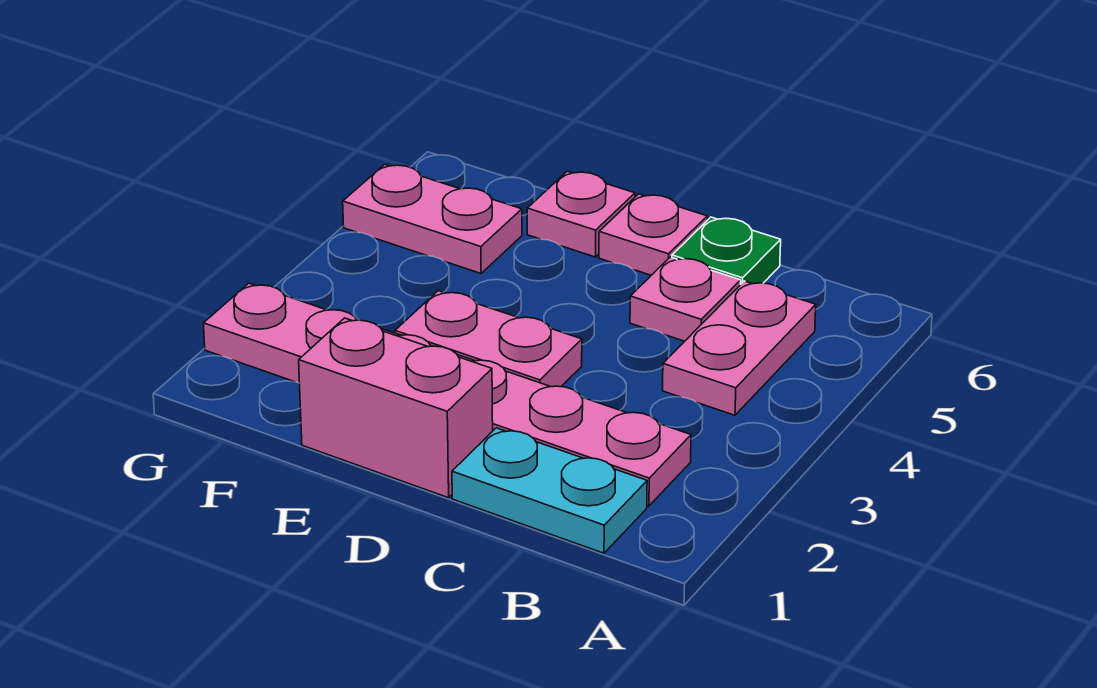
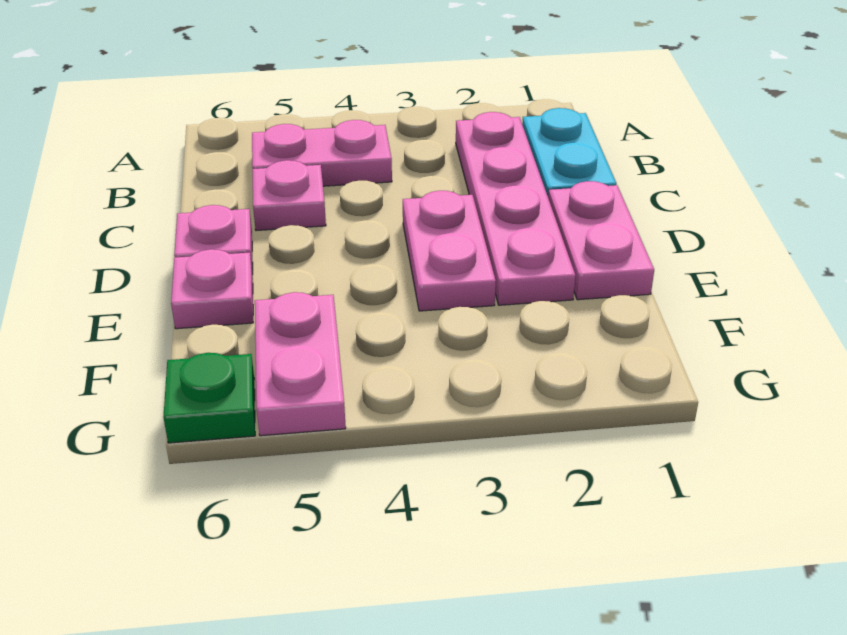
pink plate B2:G2 level 1 -> pink plate B2:E2 level 1
green plate C6 level 1 -> green plate G6 level 1
pink brick D1:E1 level 1 -> pink plate D1:E1 level 1

